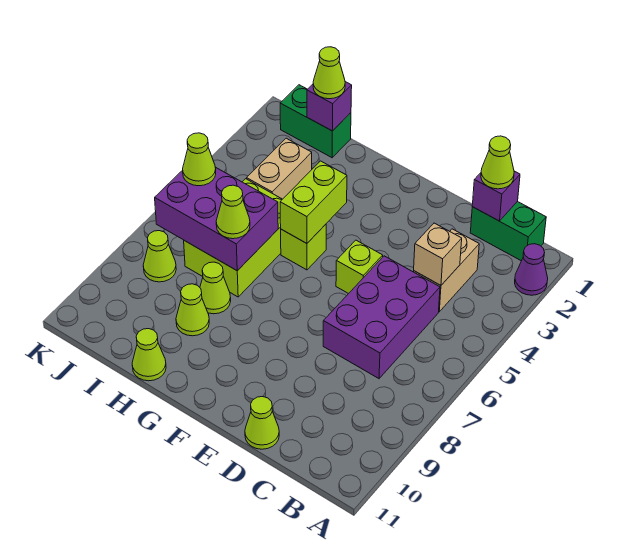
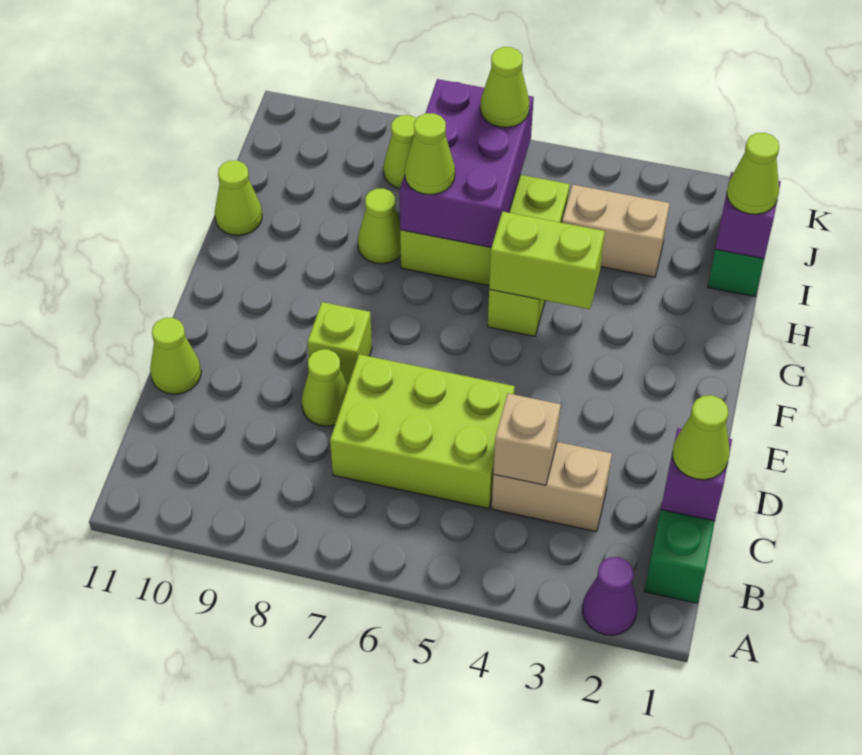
purple brick C5:D7 level 1 -> lime brick C5:D7 level 1
lime brick E5 level 1 -> lime brick E8 level 1
lime cone H9 level 1 -> lime cone D8 level 1

